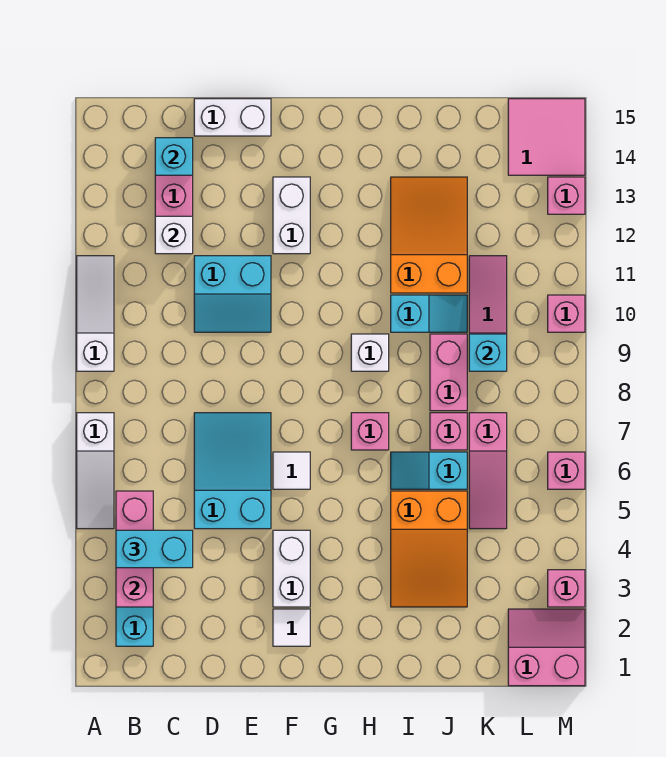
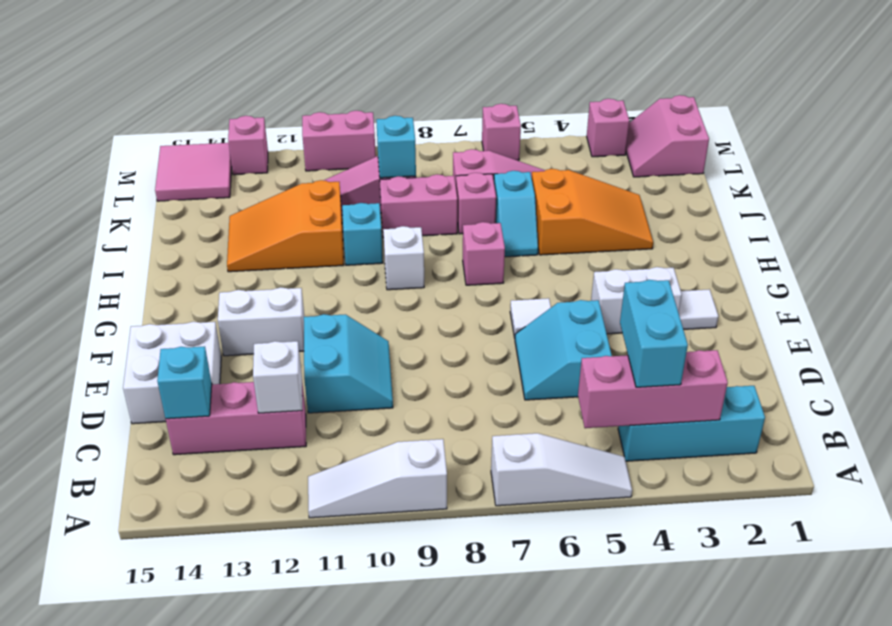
cyan slope D5:E7 level 1 top 5 -> cyan slope D5:E6 level 1 top 5
white brick D15:E15 level 1 -> white brick D14:E15 level 1
pink brick M10 level 1 -> pink brick M10:M11 level 1

